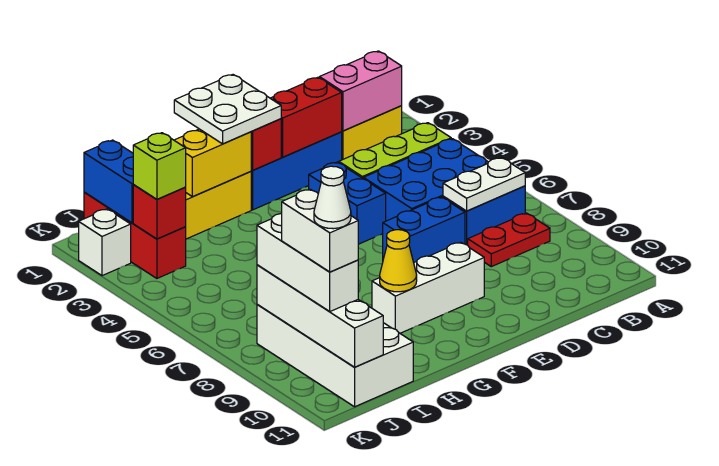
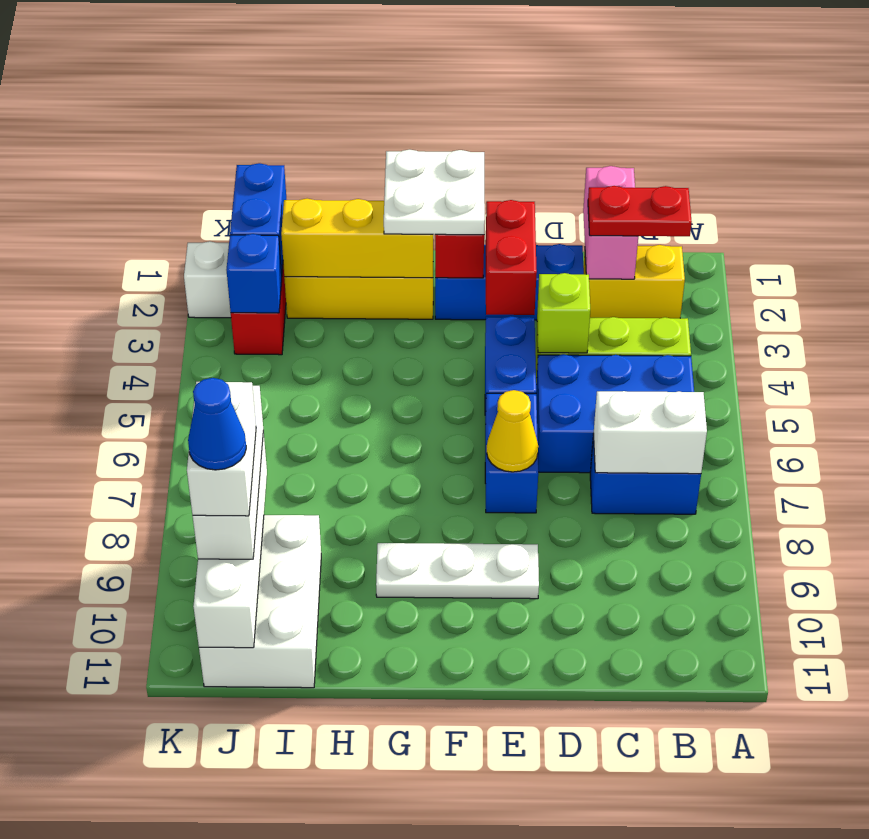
pink brick B2:C2 level 2 -> pink brick C1:C2 level 2
white plate B7:C7 level 2 -> white brick B7:C7 level 2
red plate B8:C8 level 1 -> red plate B2:C2 level 3
red brick D2:E2 level 2 -> red brick E2:E3 level 2
blue brick D7:E7 level 1 -> blue brick E6:E7 level 1
white brick E9:G9 level 1 -> white plate E9:G9 level 1
yellow brick G2:H2 level 2 -> yellow brick G2:I2 level 2
yellow cone G9 level 2 -> yellow cone E7 level 2
white brick I8:J11 level 1 -> white brick I9:J11 level 1
red brick J3 level 2 -> blue brick J3 level 2
lime brick J3 level 3 -> lime brick D4 level 2
white cone J10 level 5 -> blue cone J10 level 5

